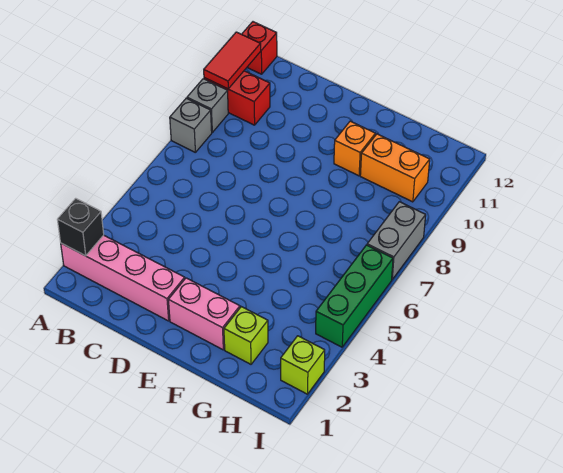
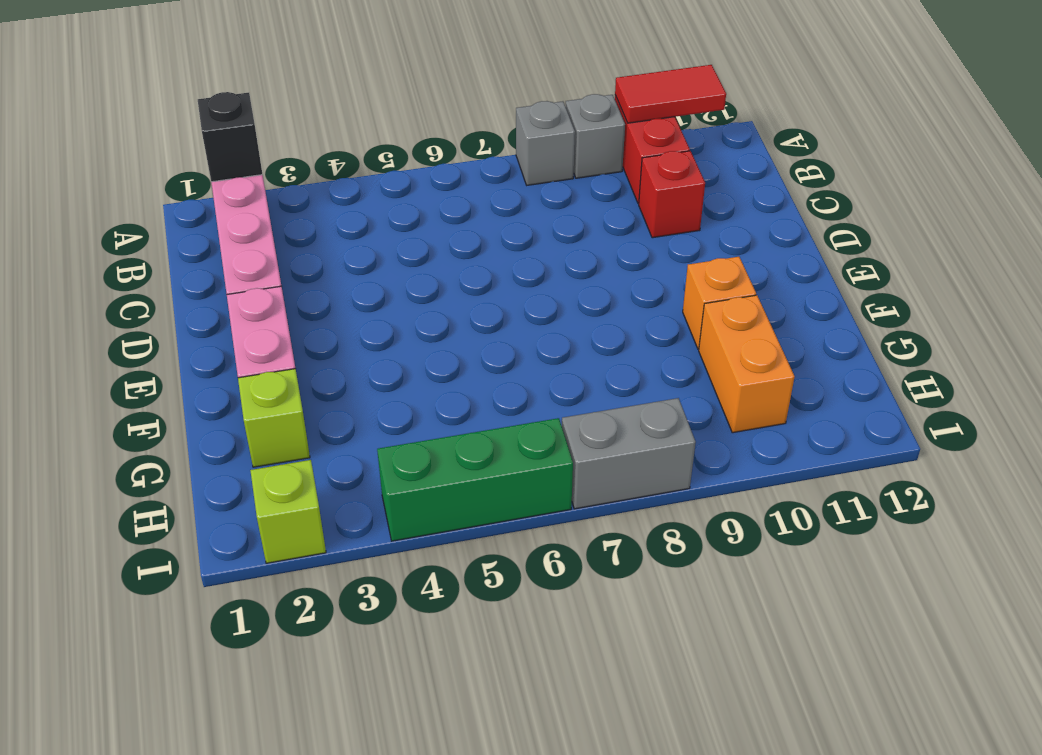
red brick A12 level 1 -> red brick C10 level 1

